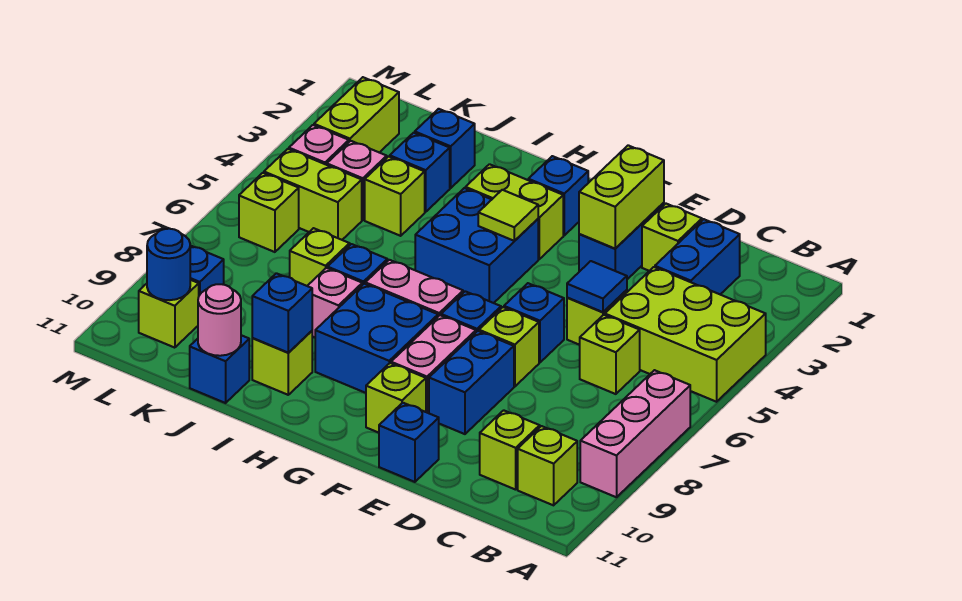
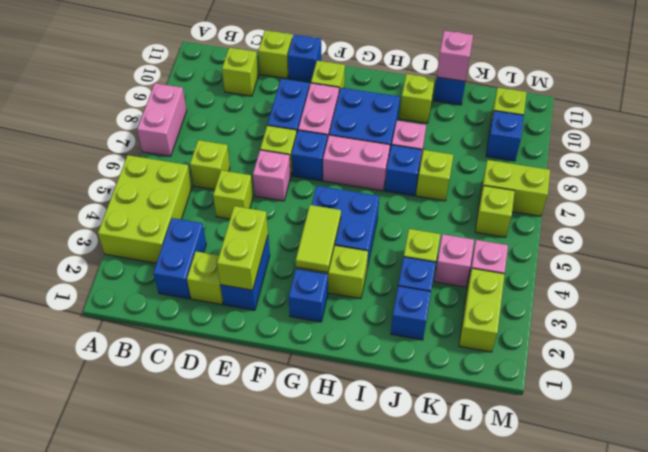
lime brick A4:C5 level 1 -> lime brick A3:B5 level 1
pink brick A7:A9 level 1 -> pink brick A7:A8 level 1
lime brick B10 level 1 -> lime brick D11 level 1
blue tile D5 level 2 -> none
blue brick E6 level 1 -> pink brick E6 level 1
lime tile G4 level 2 -> lime tile G3:G4 level 2
blue brick I10 level 2 -> none
pink round brick J11 level 2 -> pink brick J11 level 2
lime brick K5:L5 level 1 -> lime brick L7:M7 level 1
blue round brick L10 level 2 -> none

